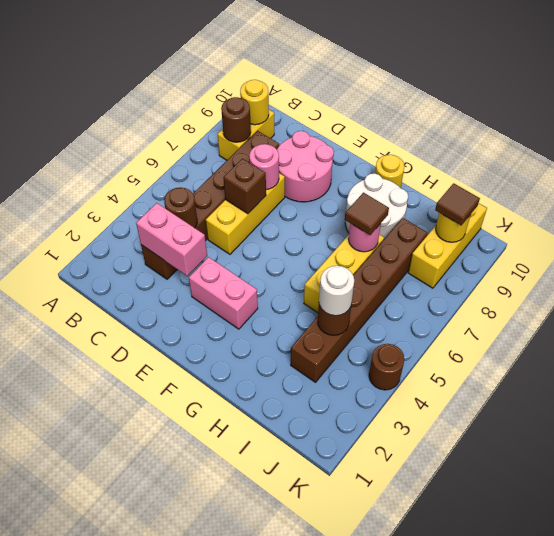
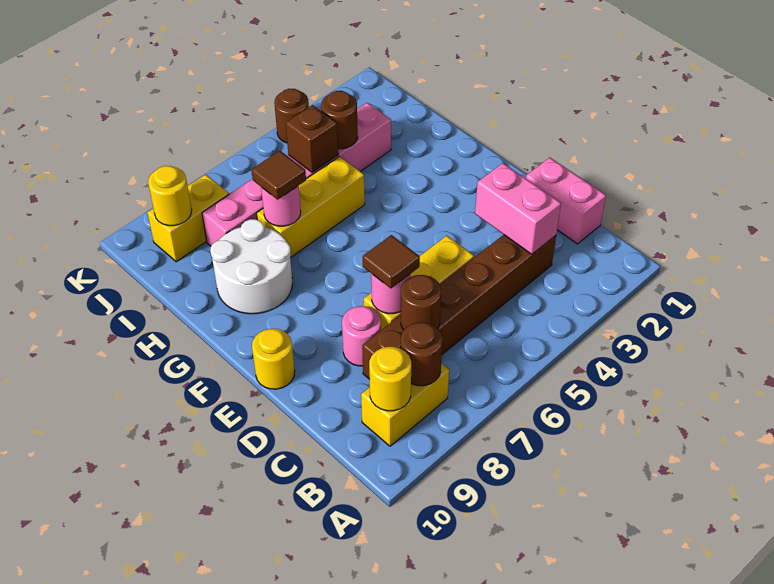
brown round brick C4 level 2 -> brown round brick C7 level 2
brown brick D6 level 2 -> brown brick I5 level 2
pink round brick D8:E9 level 1 -> pink round brick D8 level 1
pink brick E3:F3 level 1 -> pink brick C1:D1 level 1
yellow round brick G10 level 1 -> yellow round brick E10 level 1
brown brick I3:I8 level 1 -> pink brick I3:I8 level 1
white round brick I4 level 3 -> none
yellow brick J8:J10 level 1 -> yellow brick J8:J9 level 1
brown tile J9 level 3 -> brown tile D7 level 3

